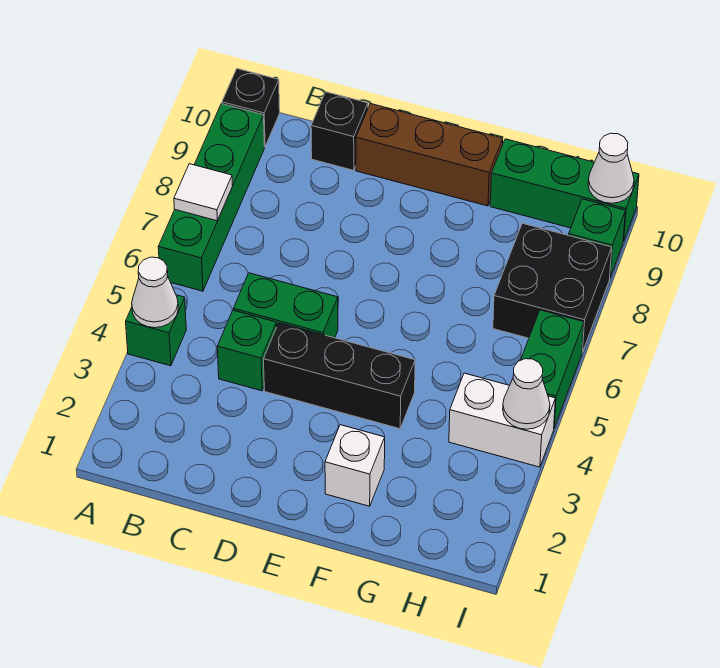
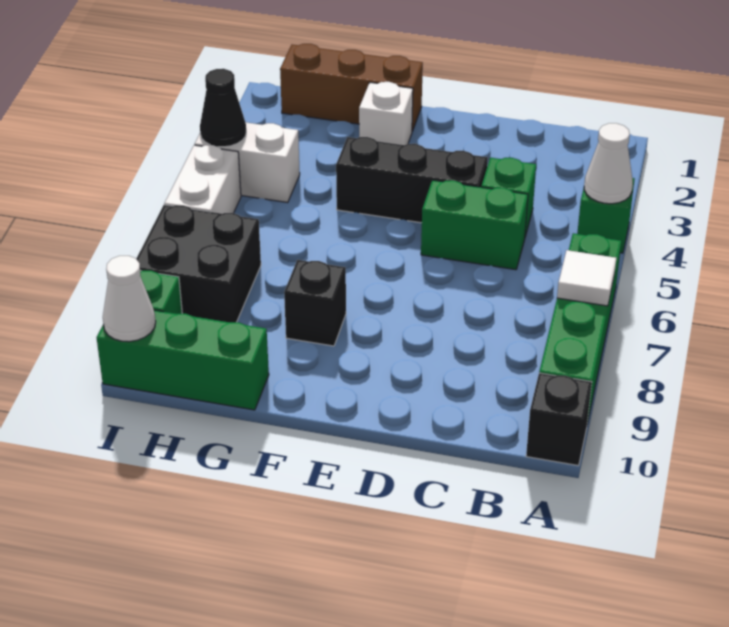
black brick C10 level 1 -> black brick F8 level 1
brown brick D10:F10 level 1 -> brown brick F1:H1 level 1
white cone I4 level 2 -> black cone I4 level 2
green brick I5:I6 level 1 -> white brick I5:I6 level 1

